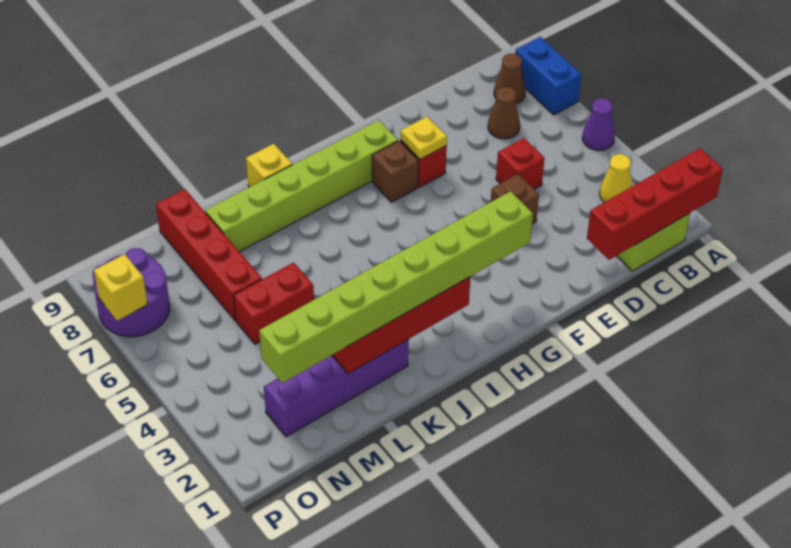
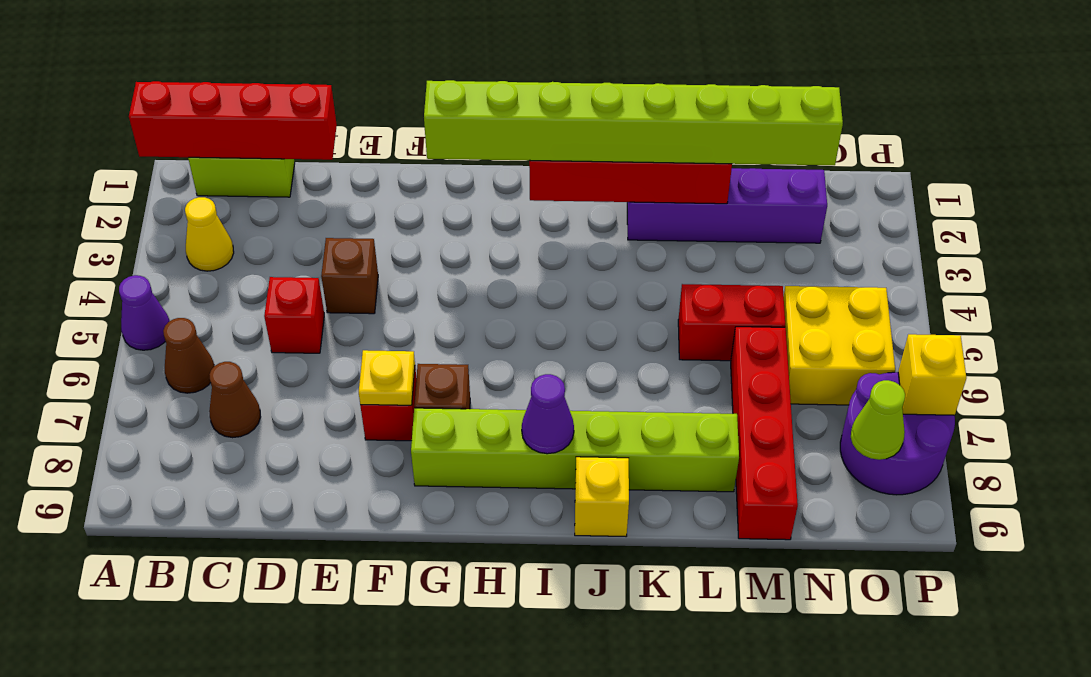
blue brick A7:A8 level 1 -> none
brown cone B8 level 1 -> brown cone B6 level 1
none -> purple cone I8 level 2
none -> yellow brick N5:O6 level 1
none -> lime cone O8 level 2

